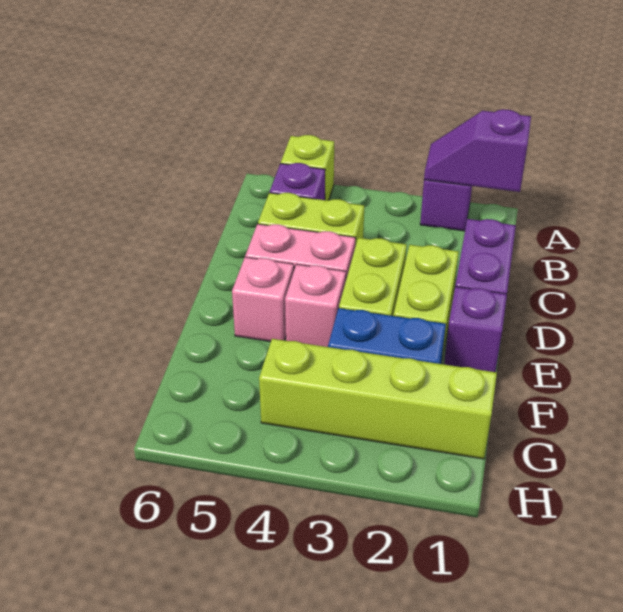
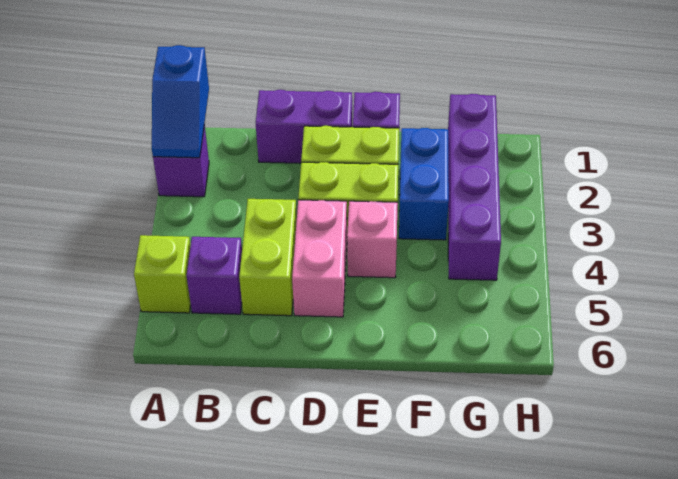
purple slope A1:A2 level 2 top 1 -> blue slope A1:A2 level 2 top 1
pink brick E5 level 1 -> none
lime brick G1:G4 level 1 -> purple brick G1:G4 level 1

